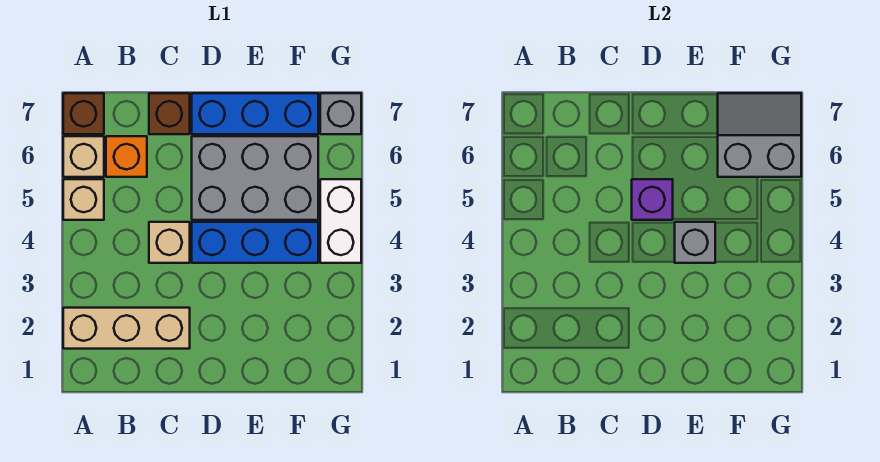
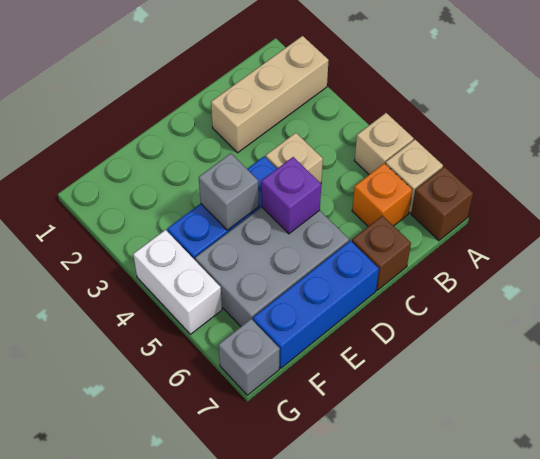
grey slope F6:G7 level 2 top 6 -> none

